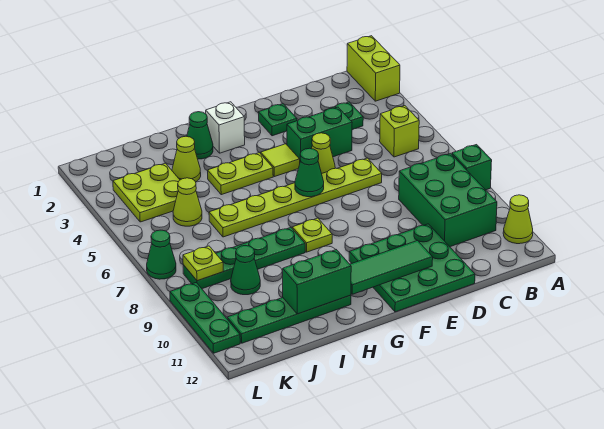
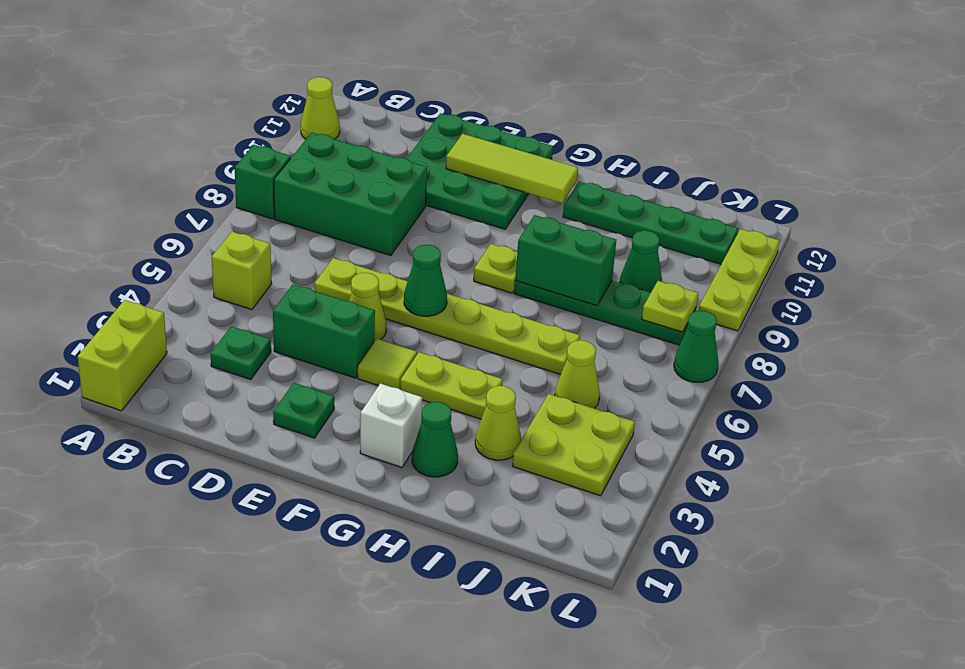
green brick B8:C10 level 1 -> green brick B8:D9 level 1
green tile E11:G11 level 2 -> lime tile E11:G11 level 2
green brick H11:I11 level 2 -> green brick H8:I8 level 2
green plate L9:L11 level 1 -> lime plate L9:L11 level 1

